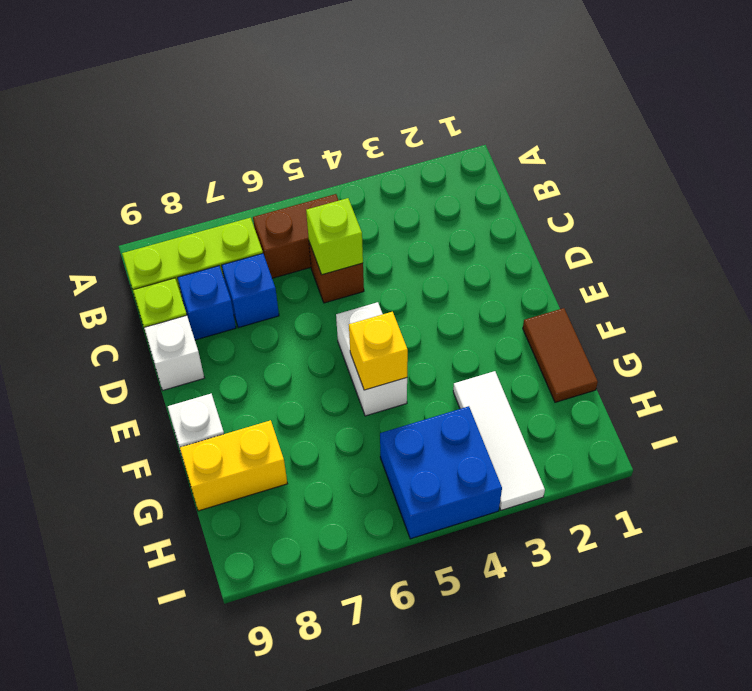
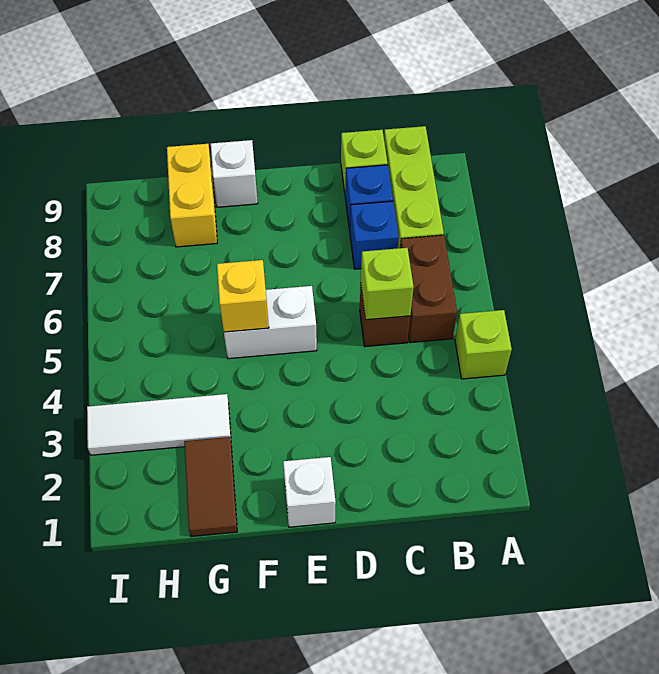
none -> lime brick A4 level 1
white brick D9 level 1 -> white brick E1 level 1
brown tile F1:G1 level 1 -> brown tile G1:G2 level 1
blue brick H4:I5 level 1 -> none

